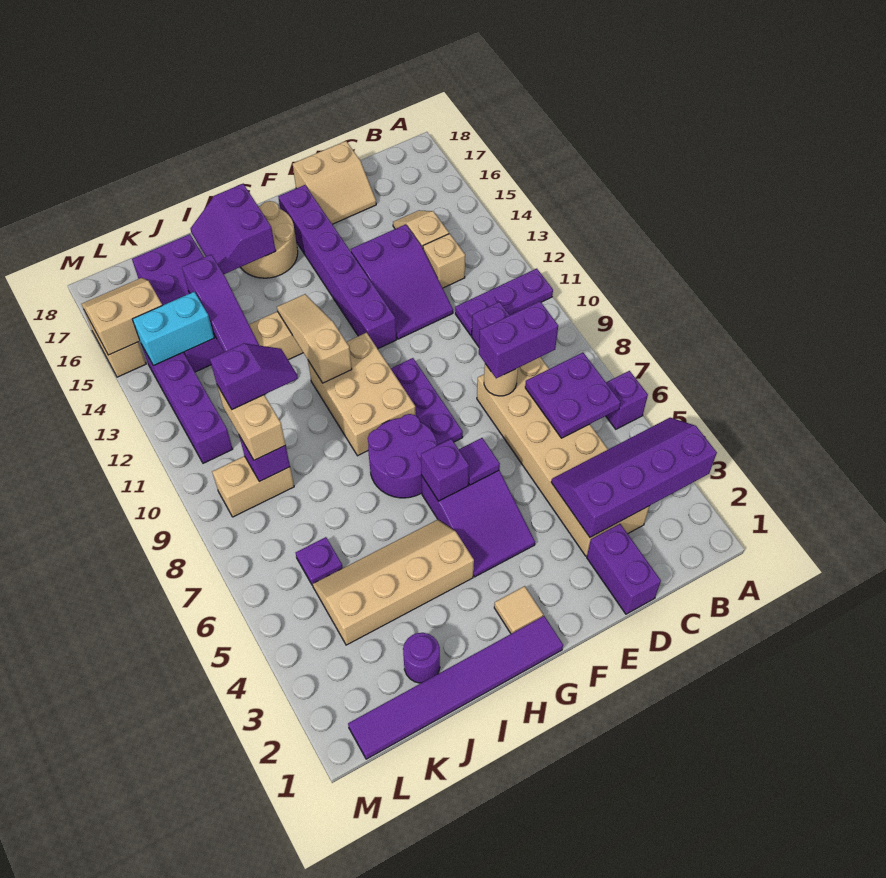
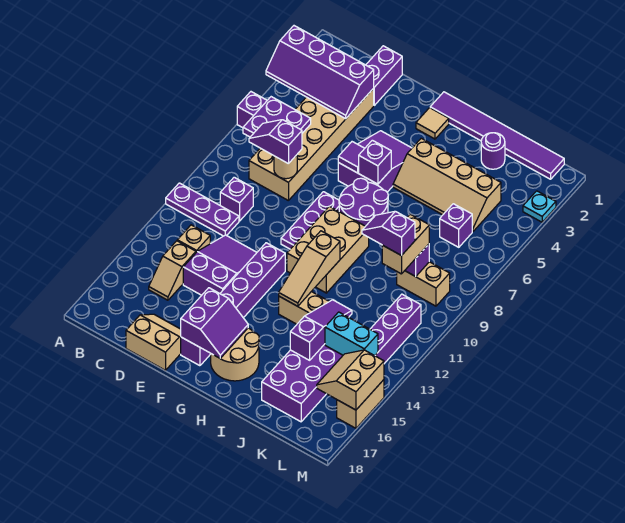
purple brick C8:D8 level 3 -> purple slope C8:D8 level 3 top D
purple slope H16:I17 level 2 top H -> purple slope F16:G17 level 2 top F
purple plate K6 level 1 -> purple brick K6 level 1
tan slope L15:M16 level 2 top 15 -> tan slope L15:M16 level 2 top M
none -> cyan plate M3 level 1

